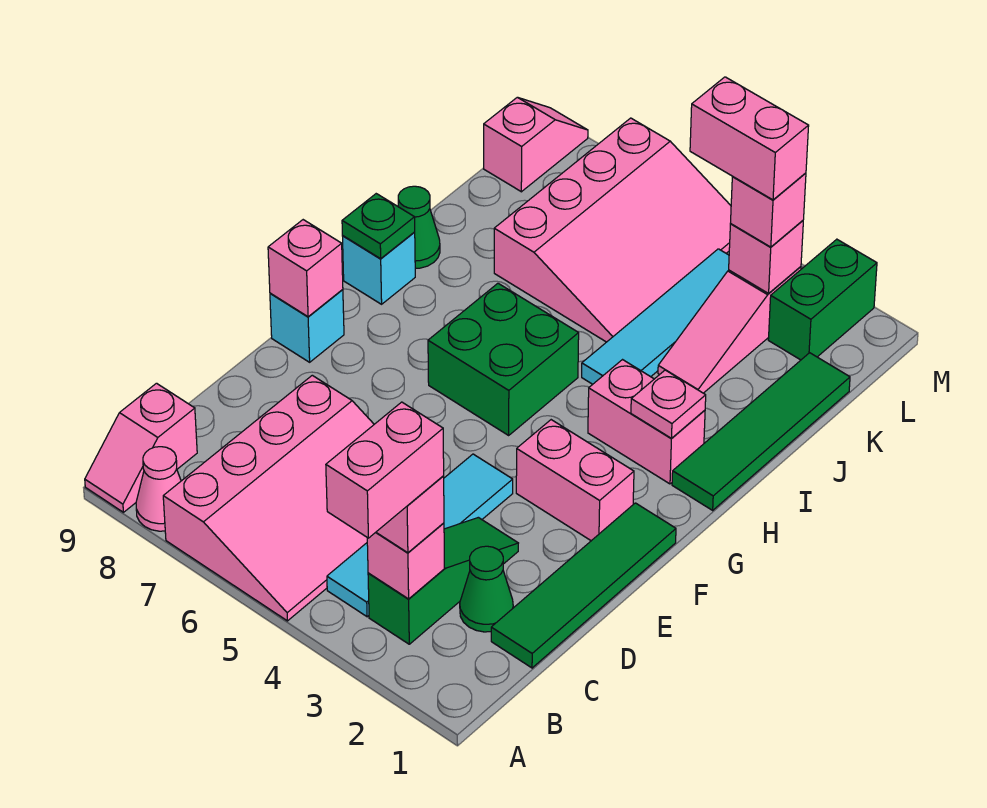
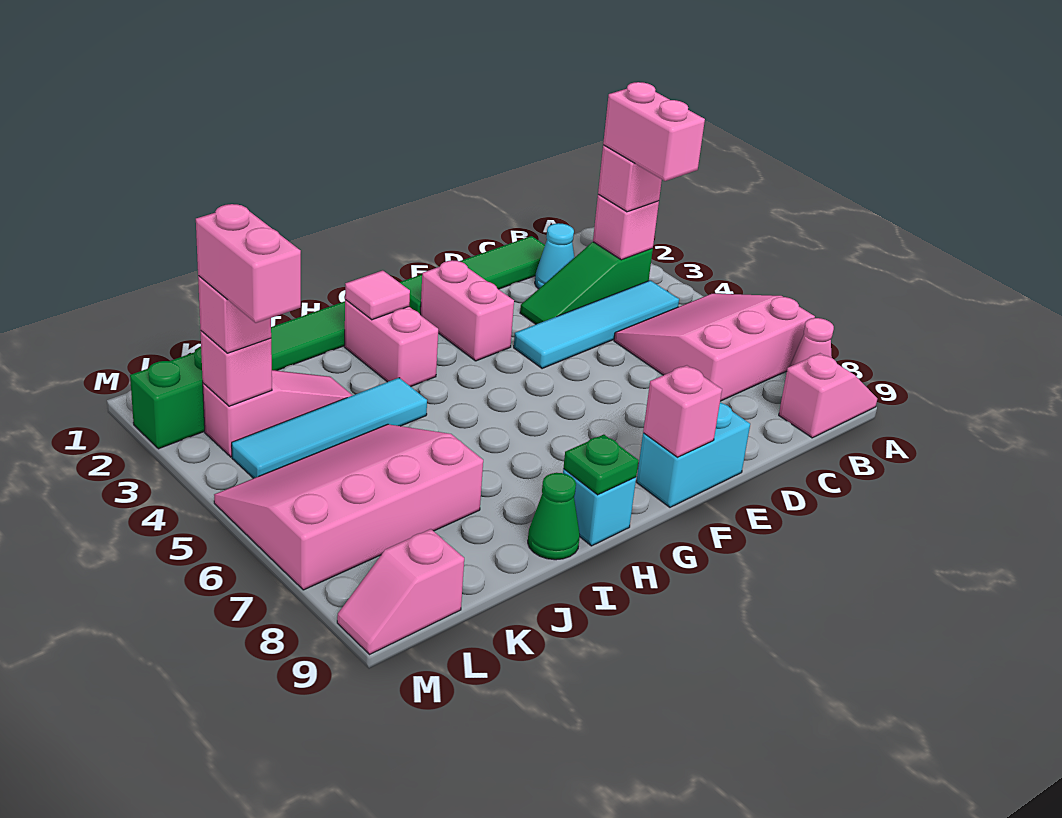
pink brick A3:B3 level 4 -> pink brick B3:B4 level 4
pink slope A5:D7 level 1 top 7 -> pink slope A5:C7 level 1 top 7
green cone C2 level 1 -> cyan cone C2 level 1
cyan brick F9 level 1 -> cyan brick E9:F9 level 1
green brick G5:H6 level 1 -> none
pink plate H2 level 2 -> pink tile H2 level 2

